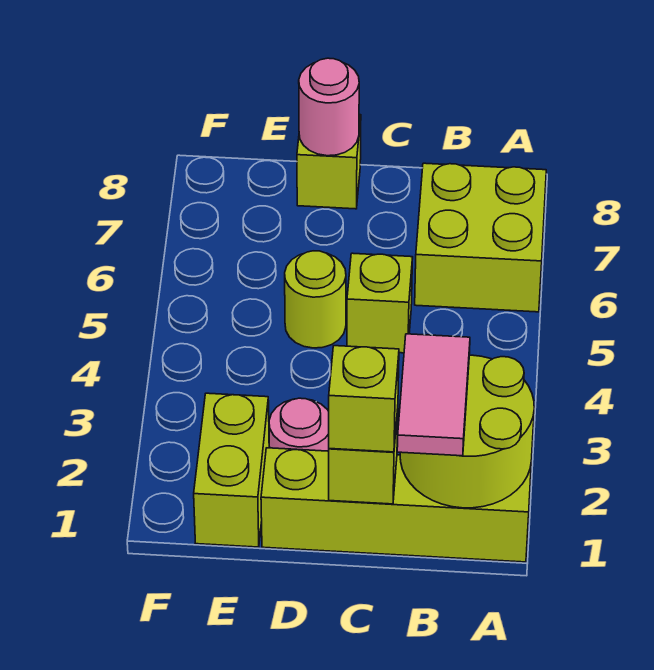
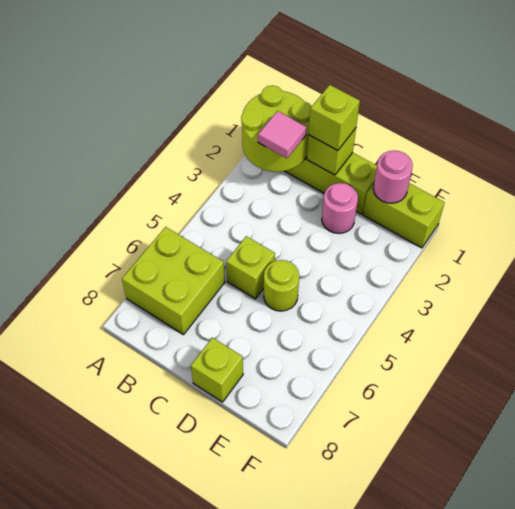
pink tile B1:B2 level 3 -> pink tile B2 level 3
pink round brick D8 level 2 -> pink round brick E1 level 2
lime brick E1:E2 level 1 -> lime brick E1:F1 level 1

